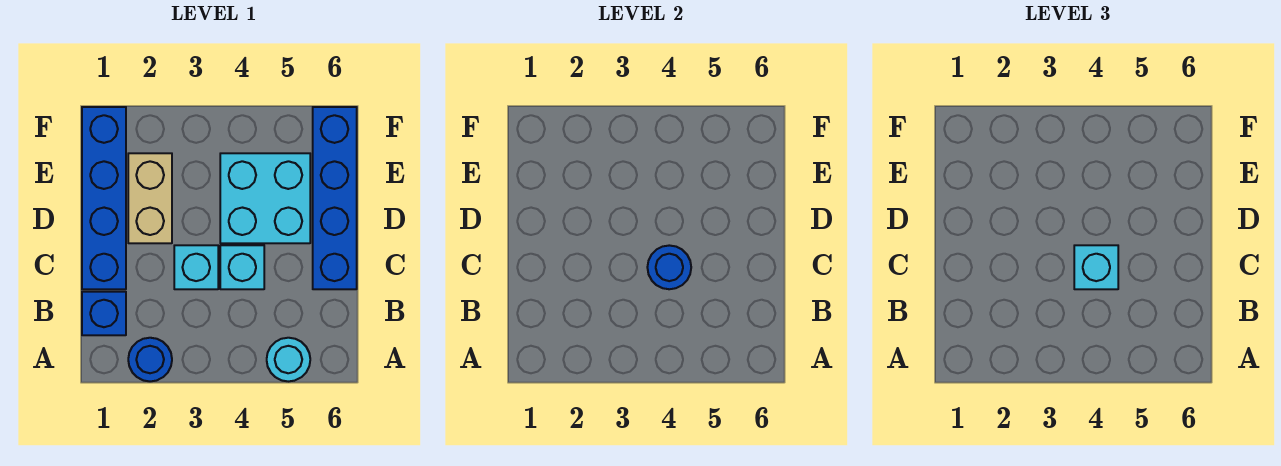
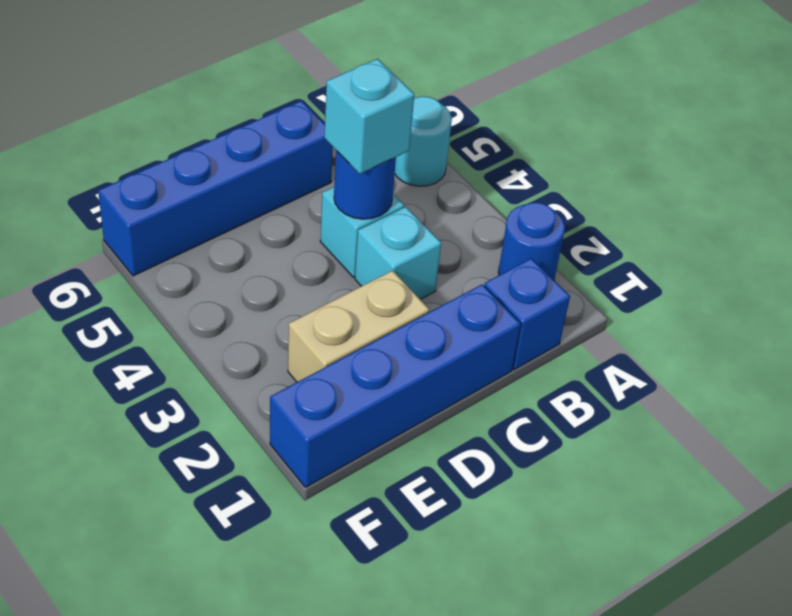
cyan brick D4:E5 level 1 -> none

